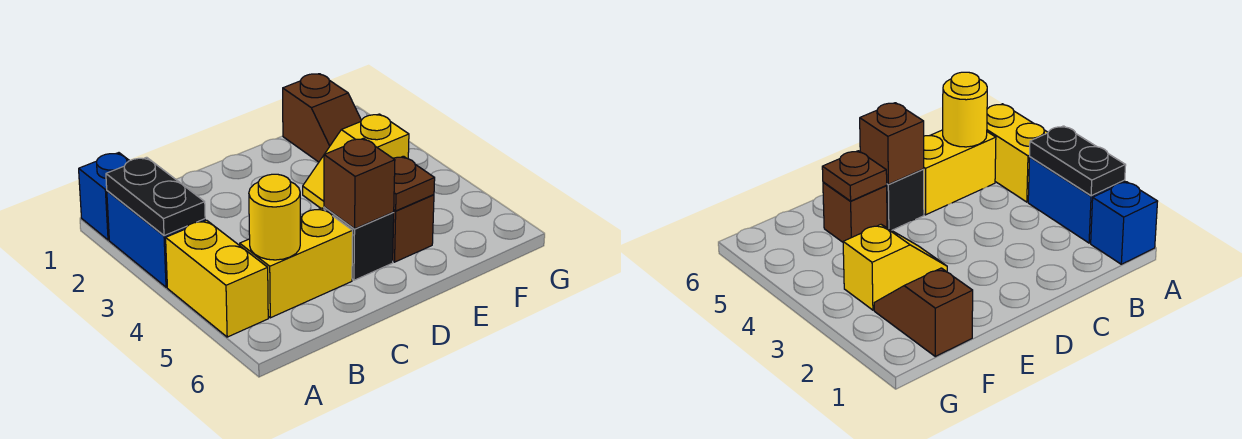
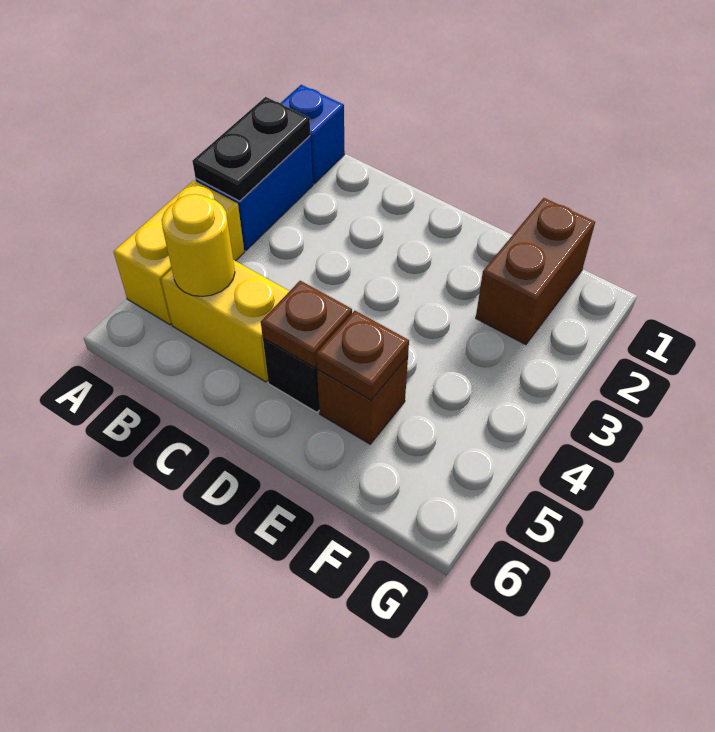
brown brick D5 level 2 -> brown plate D5 level 2
yellow slope E3:F3 level 1 top F -> none
brown slope F1:F2 level 1 top 1 -> brown brick F1:F2 level 1

